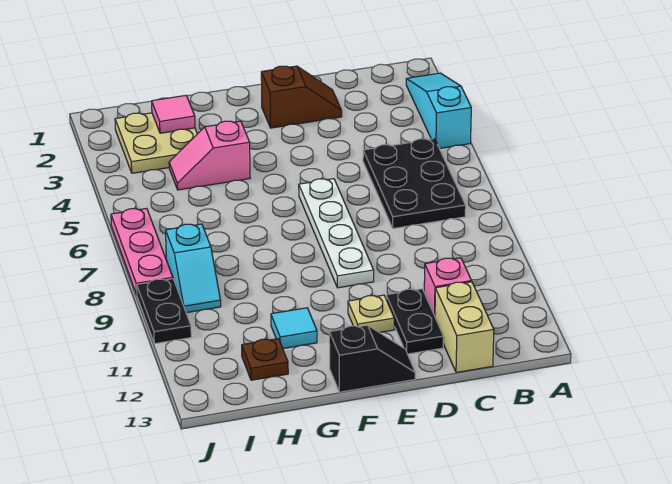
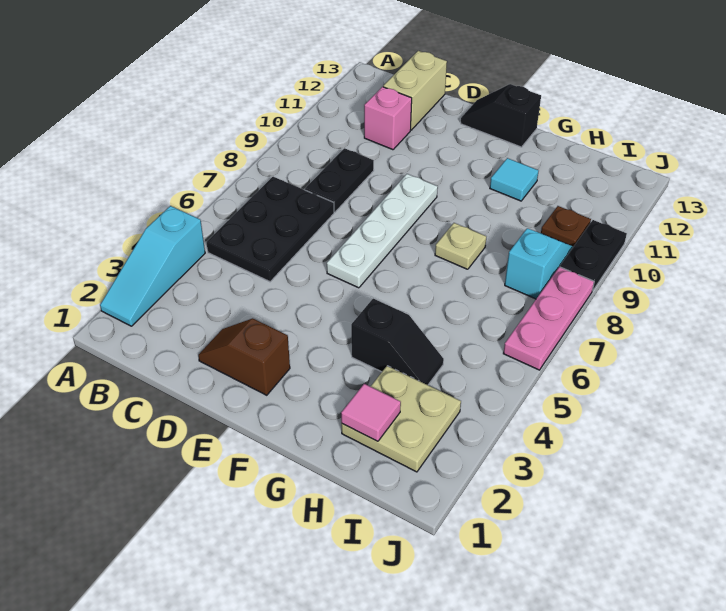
black plate D11:D12 level 1 -> black plate C8:C9 level 1
tan plate E11 level 1 -> tan plate G8 level 1
pink slope G4:H4 level 1 top G -> black slope G4:H4 level 1 top G
brown plate H12 level 1 -> brown plate I10 level 1

